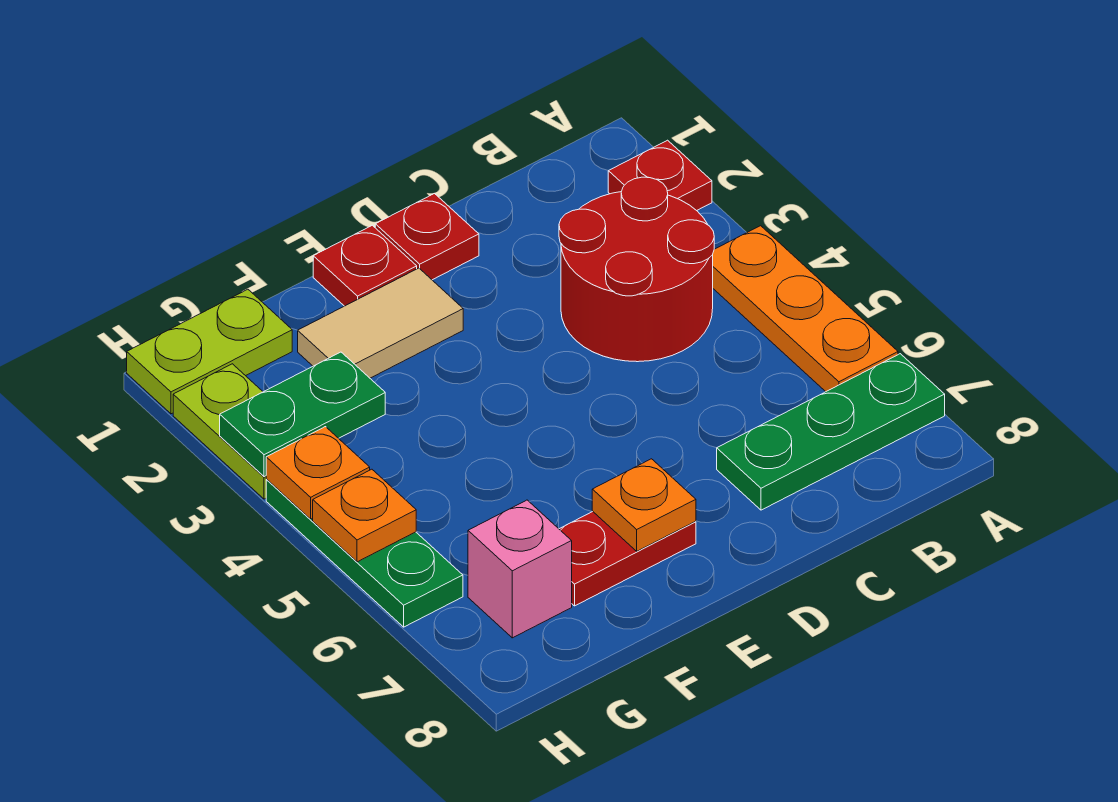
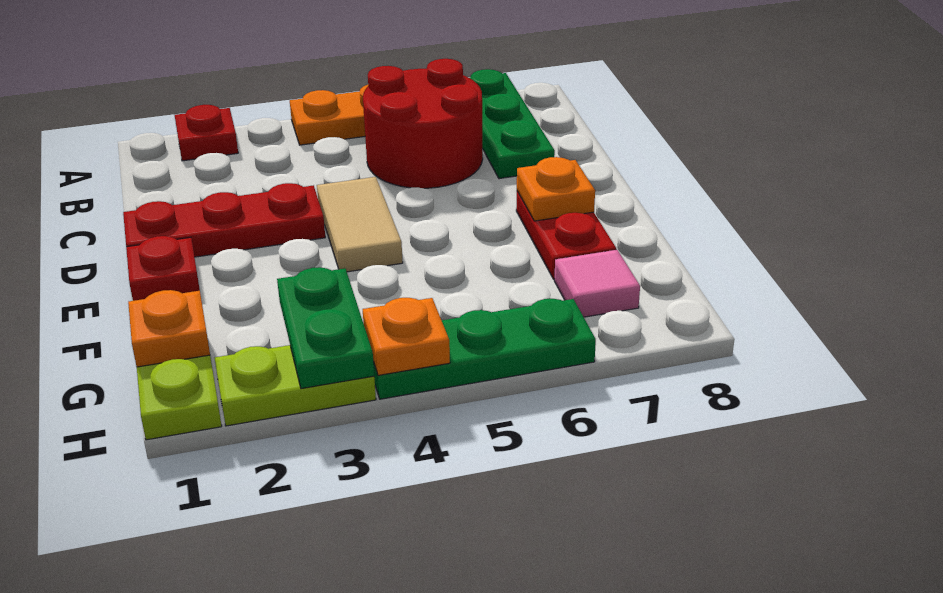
red round brick B3:C4 level 1 -> red round brick B5:C6 level 1
red plate D1 level 1 -> red plate D1:D3 level 1
tan tile E2:F2 level 1 -> tan tile D4:E4 level 1
pink brick G7 level 1 -> pink tile G7 level 1
orange plate H5 level 2 -> orange plate G1 level 2

